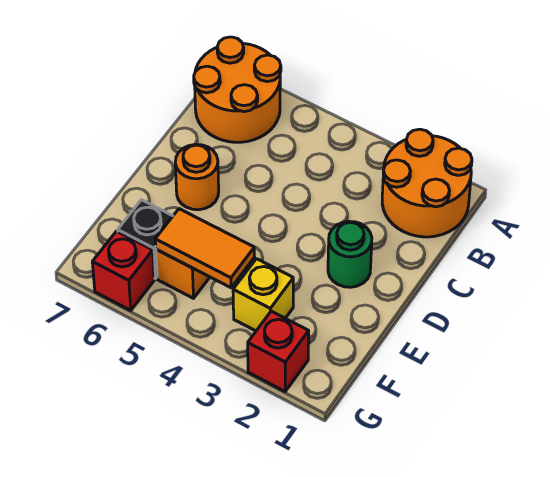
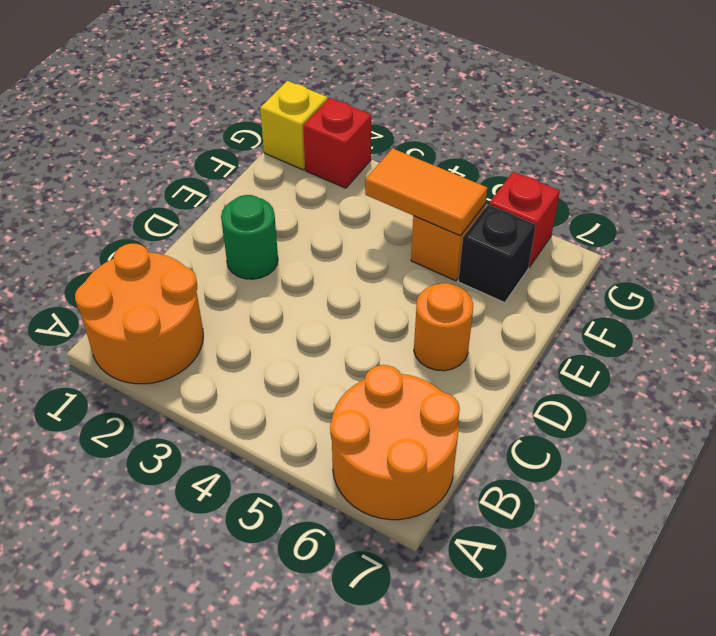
yellow brick F3 level 1 -> yellow brick G1 level 1

